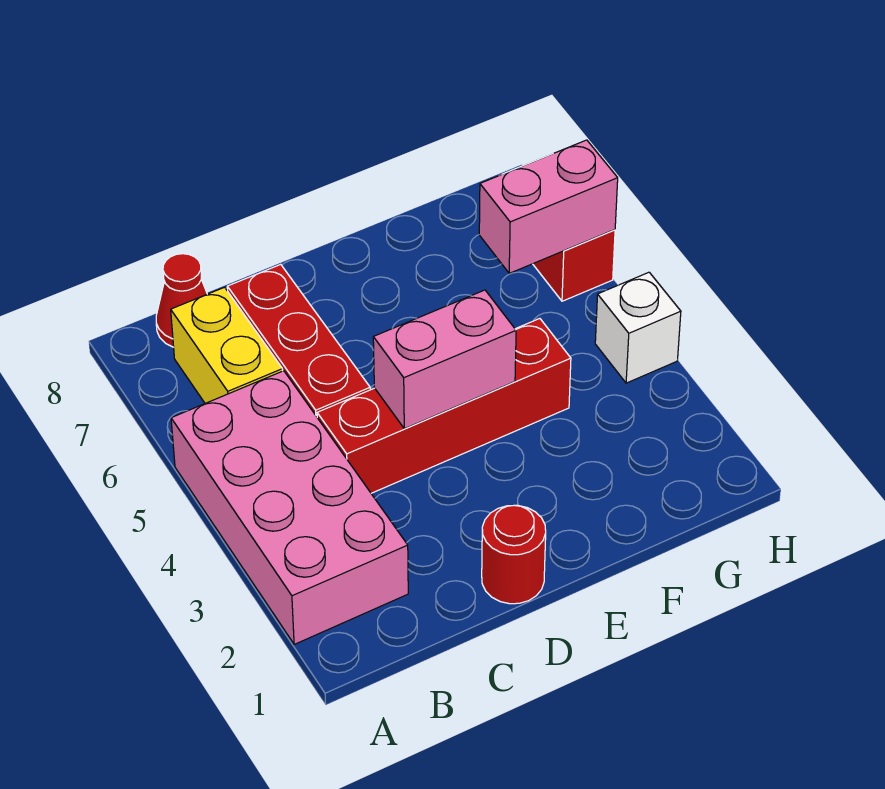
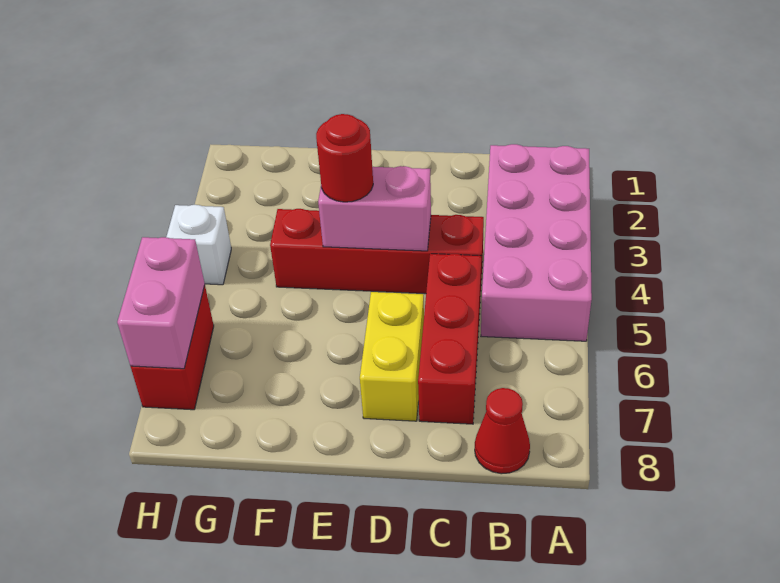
yellow brick B6:B7 level 1 -> yellow brick D6:D7 level 1
red round brick D1 level 1 -> red round brick E4 level 3
pink brick G6:H6 level 2 -> pink brick H6:H7 level 2

